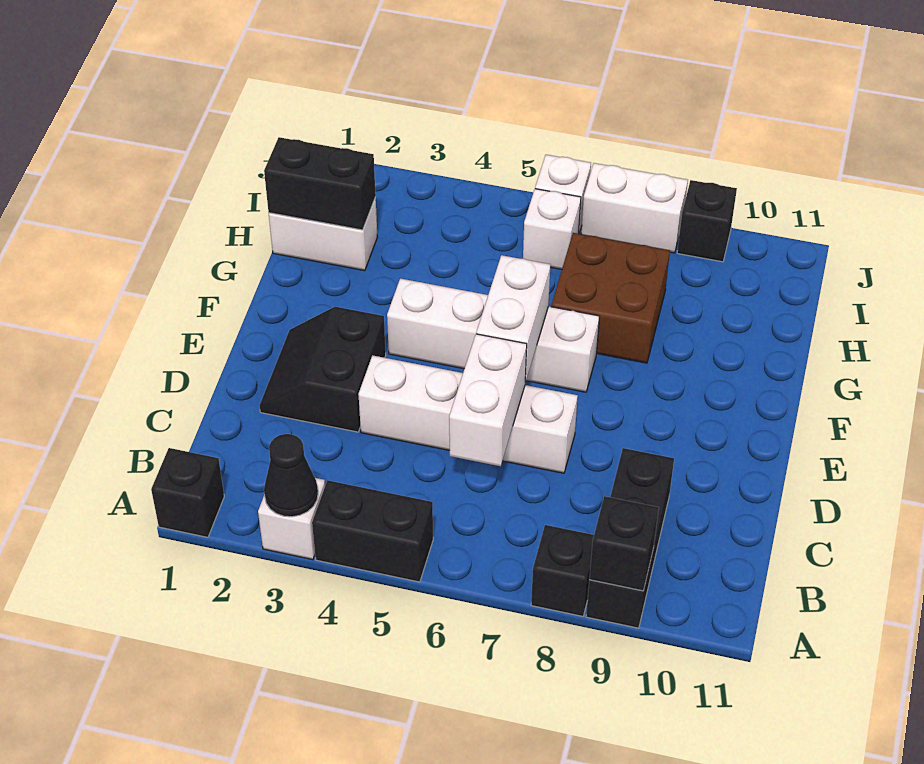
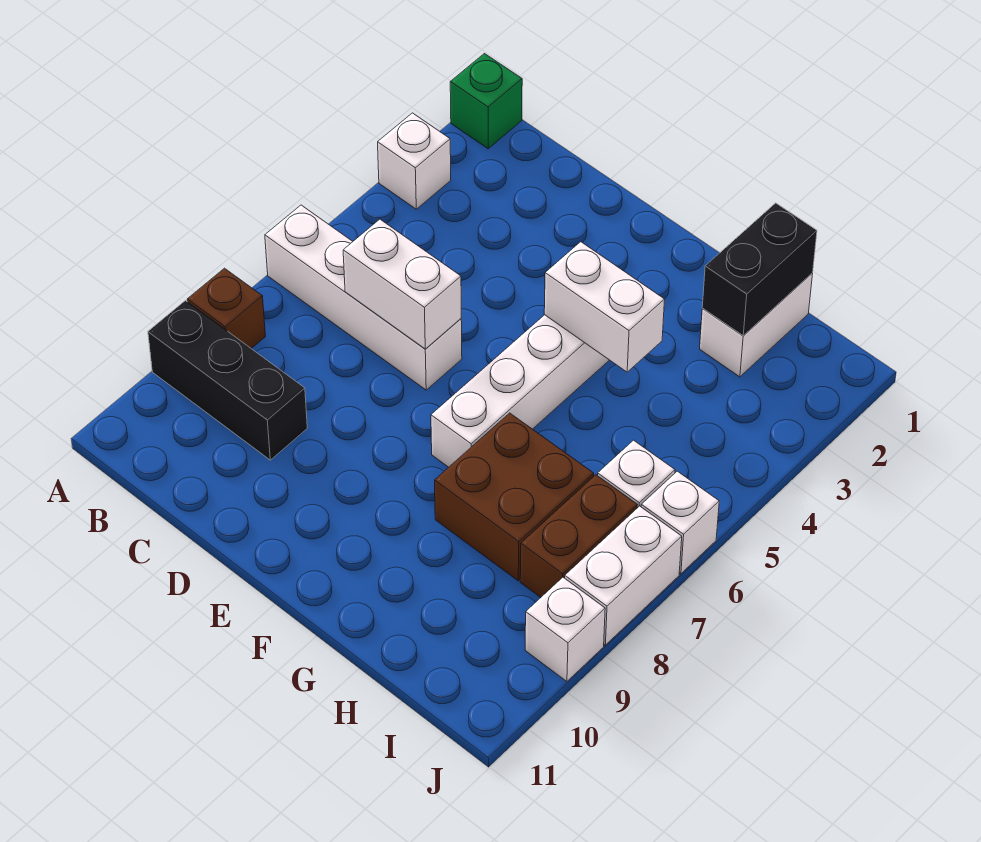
black brick A1 level 1 -> green brick A1 level 1
black cone A3 level 2 -> none
black brick A4:A5 level 1 -> none
black brick A8 level 1 -> brown brick A8 level 1
black brick A9 level 2 -> none
black slope D2:E3 level 1 top 3 -> none
white brick D4:D7 level 1 -> white brick A6:D6 level 1
white brick E6:F6 level 2 -> white brick F4:G4 level 2
none -> brown brick I7:I8 level 1
black brick J9 level 1 -> white brick J9 level 1

